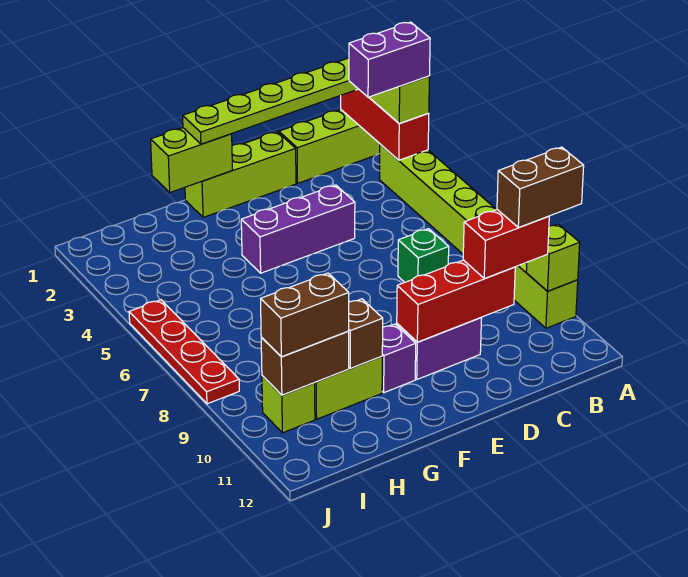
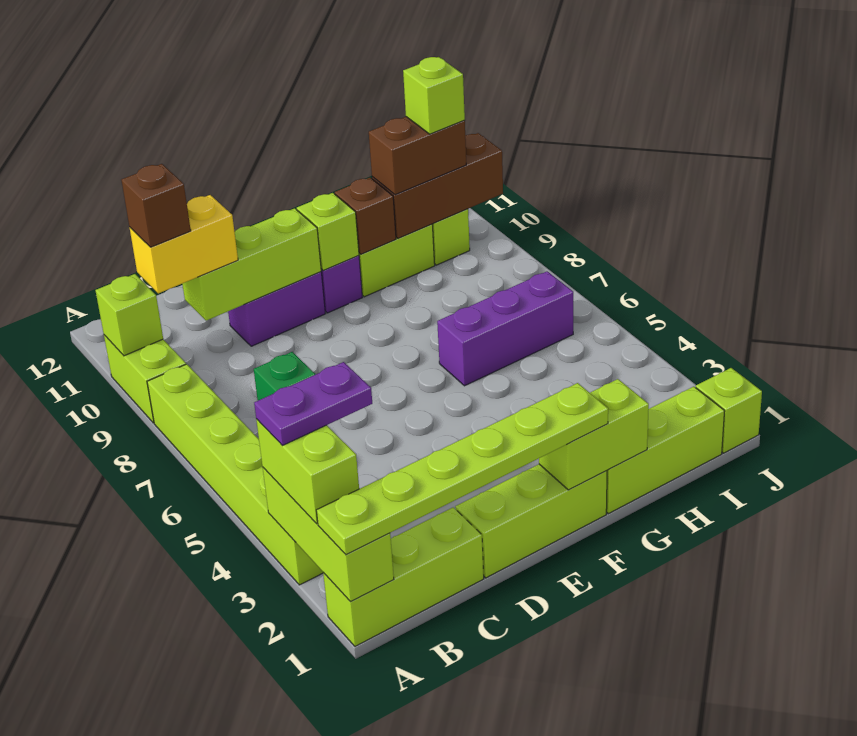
red brick A1:A3 level 2 -> lime brick A1:A3 level 2
purple brick A3:B3 level 4 -> purple plate A3:B3 level 4
brown brick A10:B10 level 4 -> brown brick B10 level 4
red brick B10:C10 level 3 -> yellow brick B10:C10 level 3
red brick C10:E10 level 2 -> lime brick C10:E10 level 2
purple brick D4:F4 level 1 -> purple brick G6:I6 level 1
none -> lime brick F10 level 2
none -> lime brick G1:I1 level 1
brown brick H10:I10 level 2 -> brown brick H10:J10 level 2
none -> lime brick I10 level 4
none -> lime brick J1 level 1
red plate J5:J8 level 1 -> none

